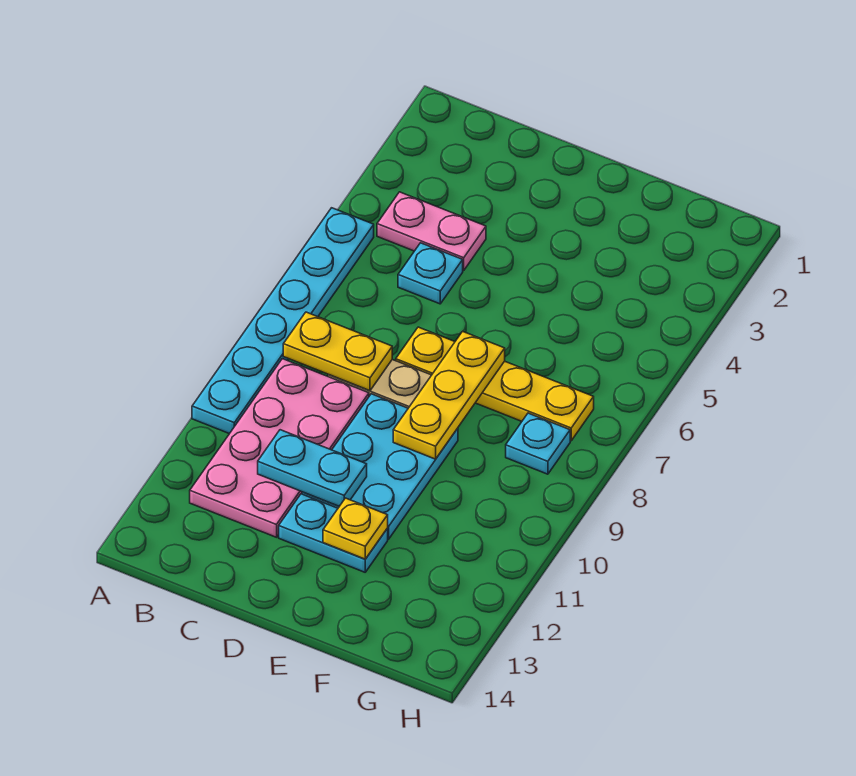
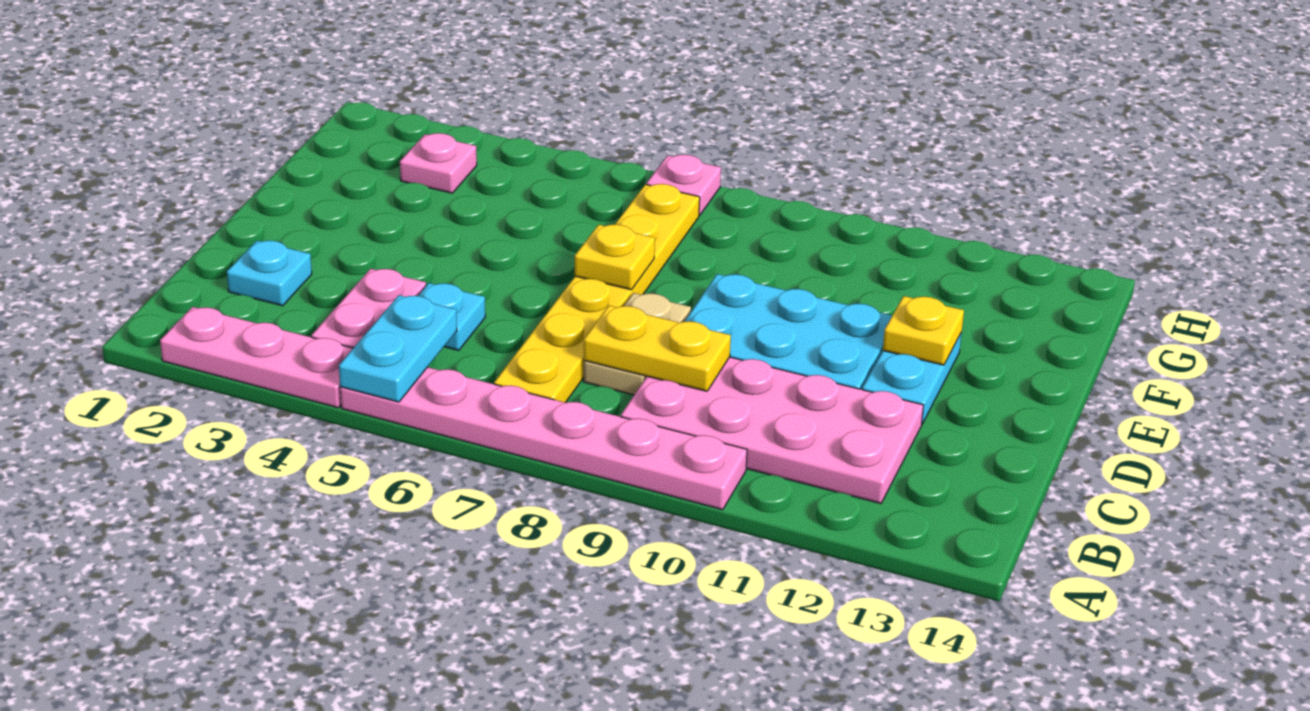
none -> pink plate A2:A4 level 1
cyan plate A5:A10 level 1 -> pink plate A5:A10 level 1
yellow plate B8:C8 level 2 -> yellow plate C8:C9 level 2
cyan plate C11:D11 level 2 -> cyan plate A5:B5 level 2
yellow plate D7:G7 level 1 -> yellow plate B7:G7 level 1
yellow plate E7:E9 level 2 -> yellow plate E7 level 2
none -> pink plate G3 level 1
cyan plate G8 level 1 -> cyan plate C2 level 1
none -> pink plate H7 level 1

